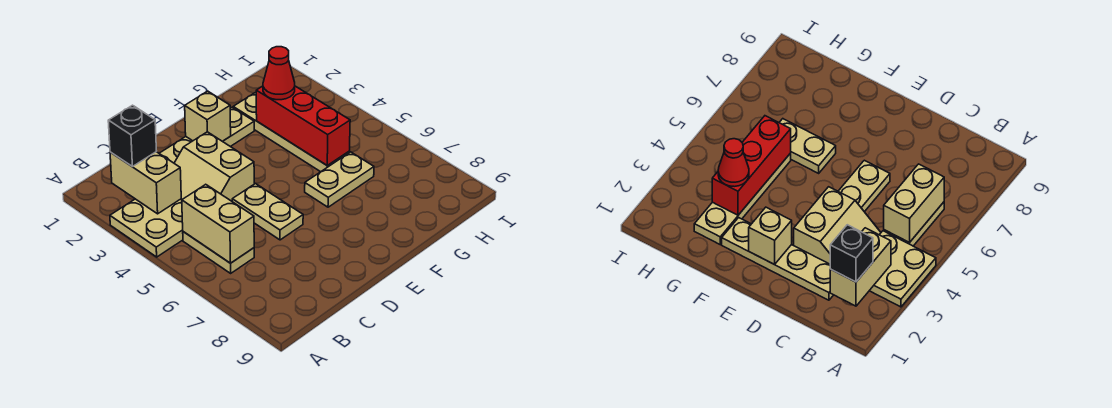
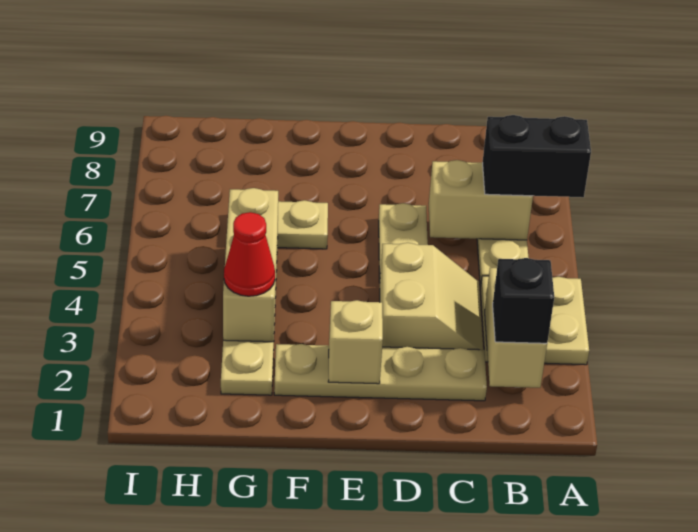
none -> black brick A6:B6 level 3
tan brick B5:B6 level 2 -> tan brick B6:C6 level 2
red brick G3:G5 level 2 -> tan brick G3:G5 level 2

